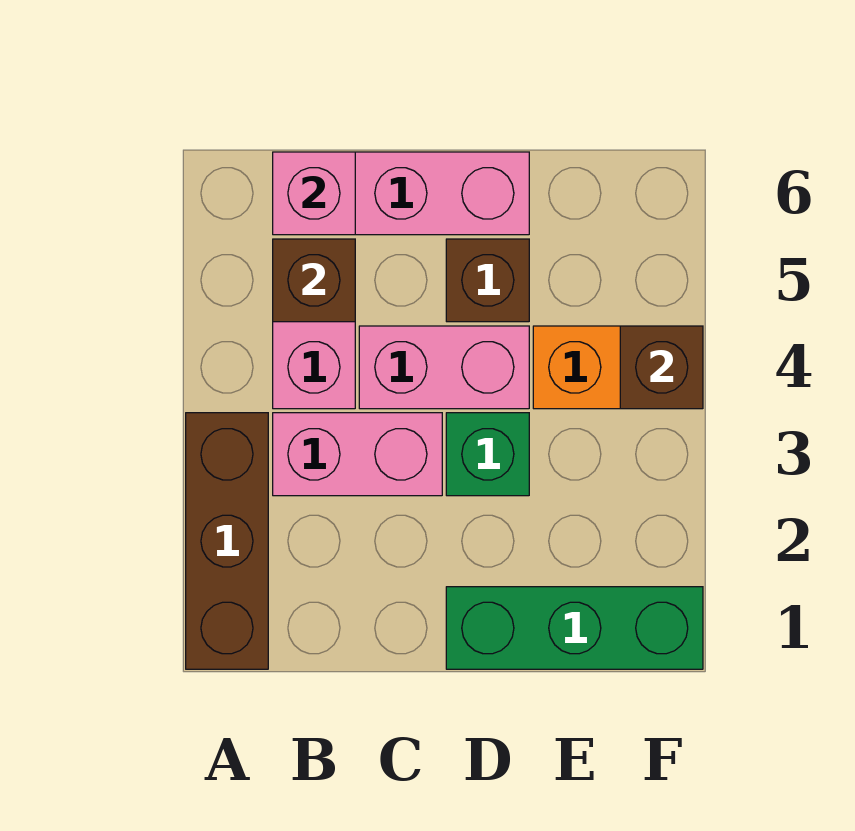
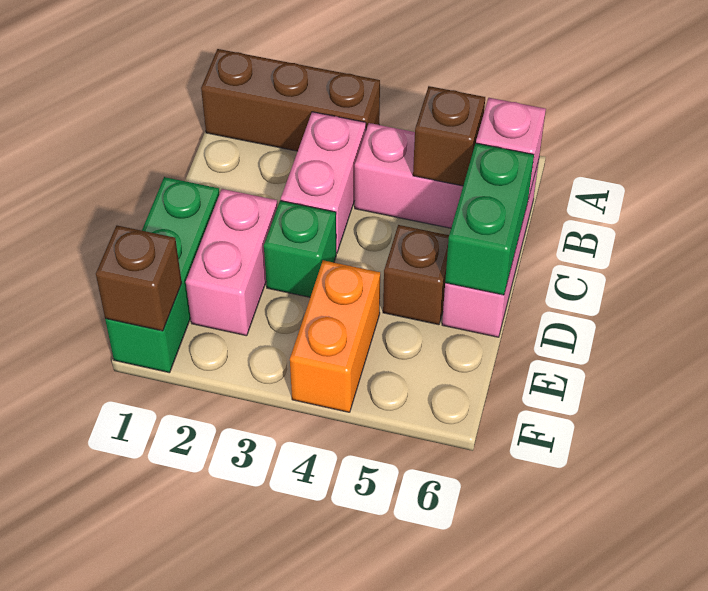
pink brick C4:D4 level 1 -> pink brick D2:E2 level 1
none -> green brick C6:D6 level 2
brown brick F4 level 2 -> brown brick F1 level 2

